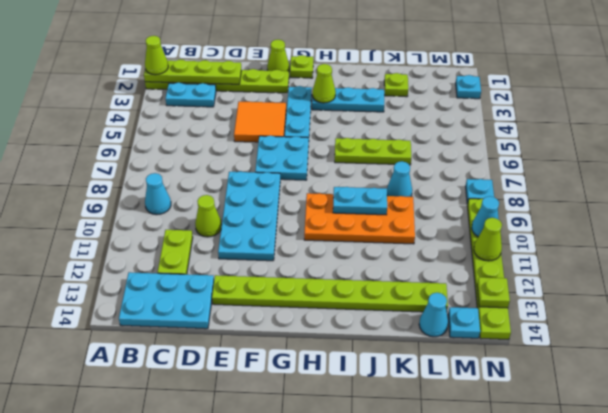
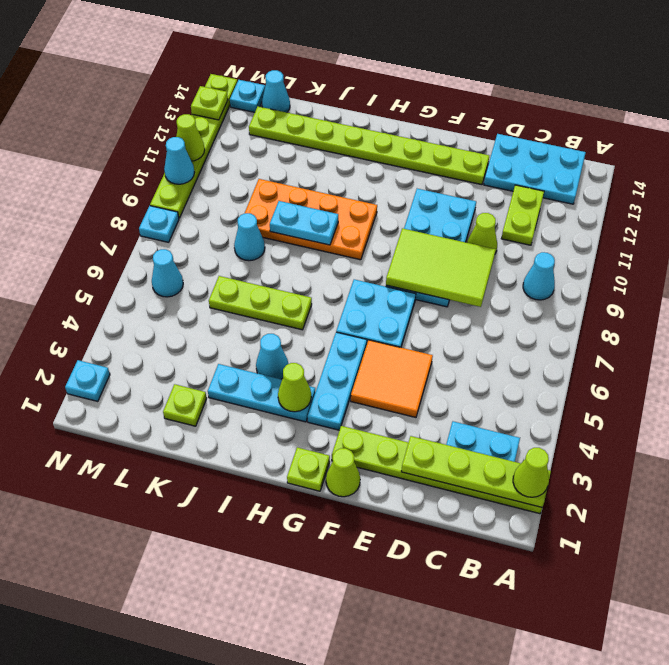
none -> lime tile D8:F9 level 2
none -> cyan cone I4 level 1
none -> cyan cone M6 level 1

